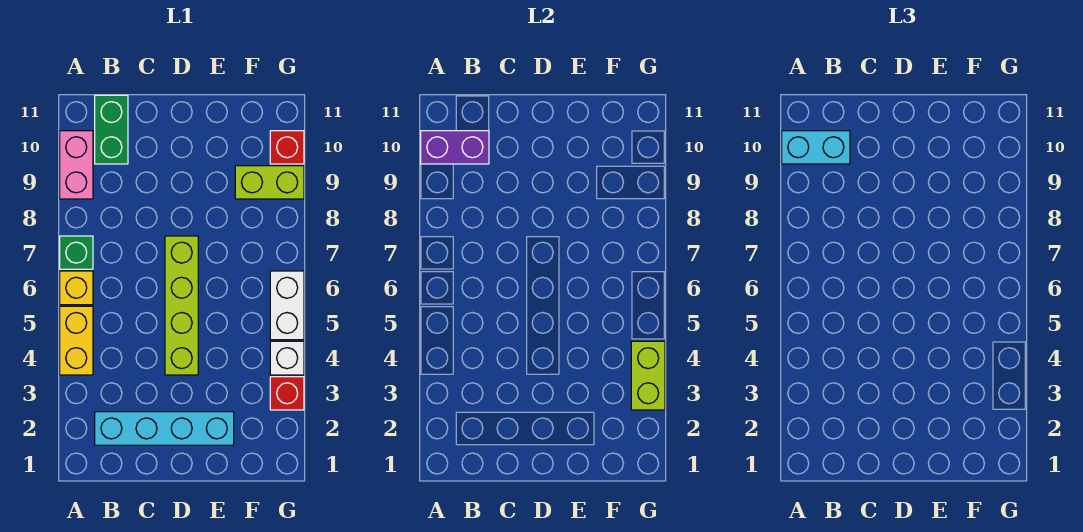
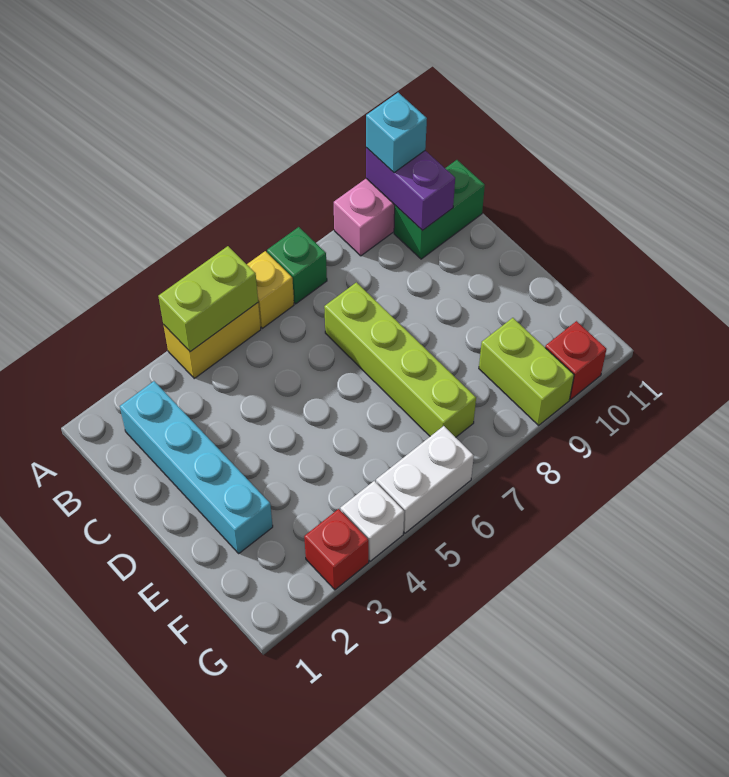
cyan brick A10:B10 level 3 -> cyan brick A10 level 3
lime brick D4:D7 level 1 -> lime brick C7:F7 level 1
lime brick G3:G4 level 2 -> lime brick A4:A5 level 2

